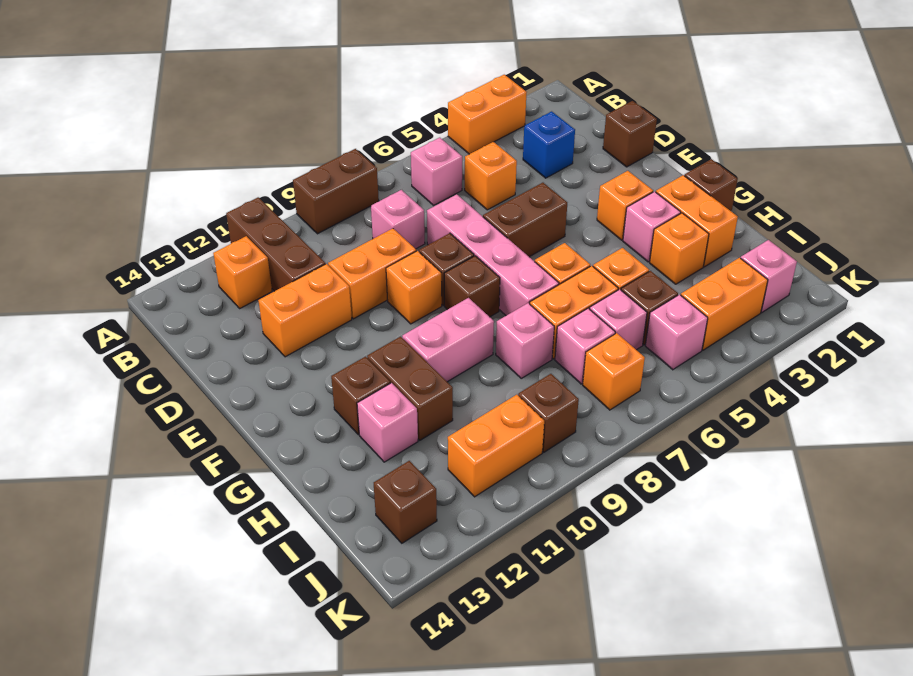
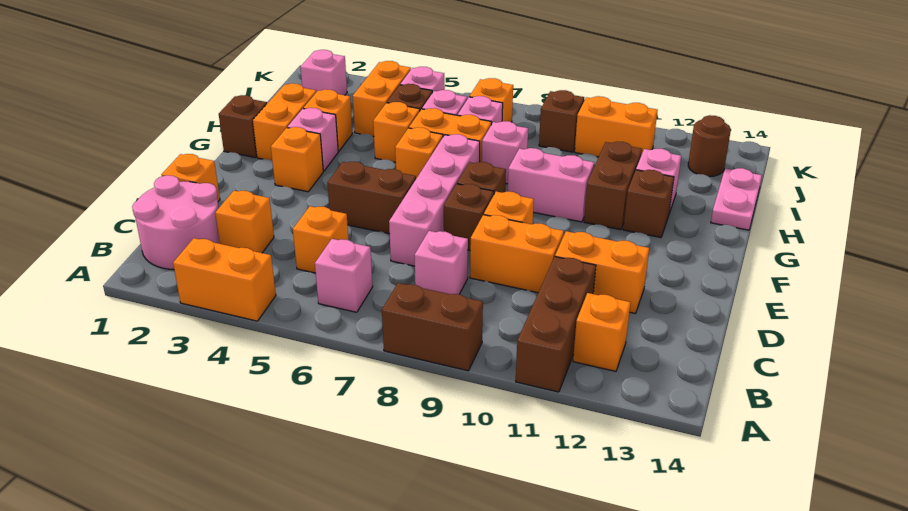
none -> pink round brick B1:C2 level 1
blue brick C3 level 1 -> orange brick C3 level 1
brown brick D1 level 1 -> orange brick D1 level 1
none -> pink plate H14:I14 level 1
orange brick J3:J4 level 1 -> orange brick I4:J4 level 1
brown brick J13 level 1 -> brown round brick J13 level 1

